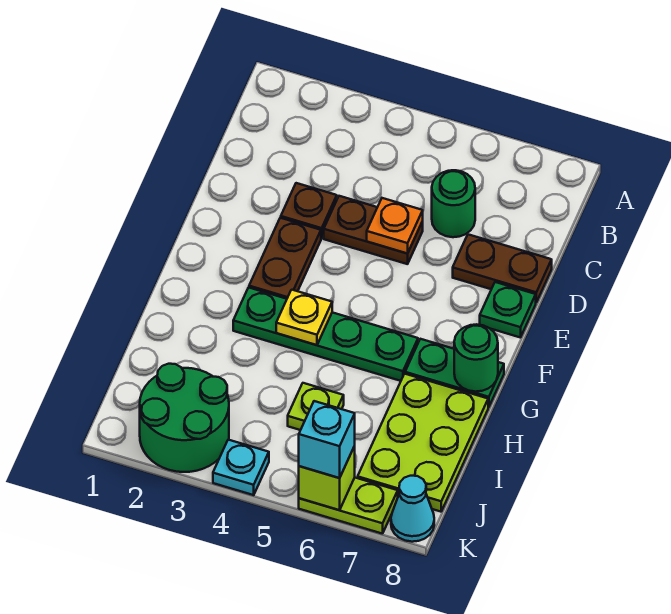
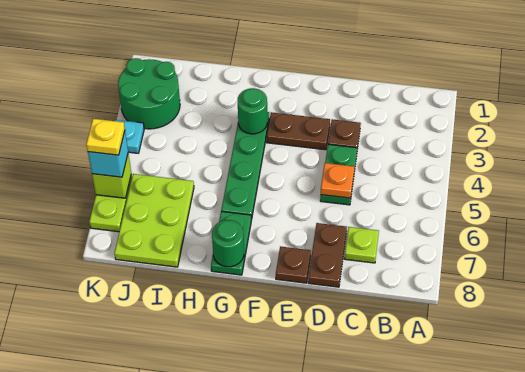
green round brick C6 level 1 -> green round brick G3 level 2
brown plate D4:D5 level 1 -> green plate D4:D5 level 1
green plate E8 level 1 -> brown plate E8 level 1
yellow plate G4 level 2 -> yellow plate K6 level 4
lime plate H7:J8 level 1 -> lime plate I6:J8 level 1
lime plate I5 level 1 -> lime plate C7 level 1
cyan cone K8 level 1 -> none

